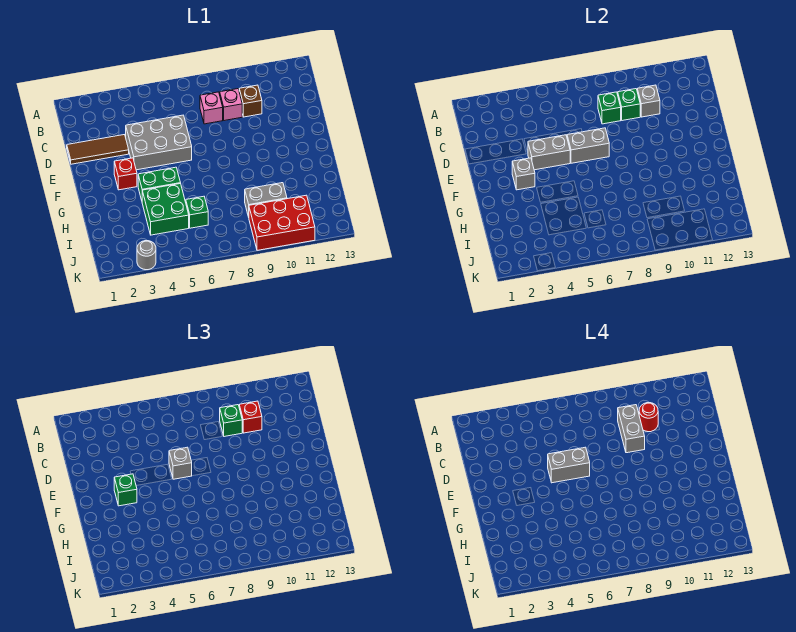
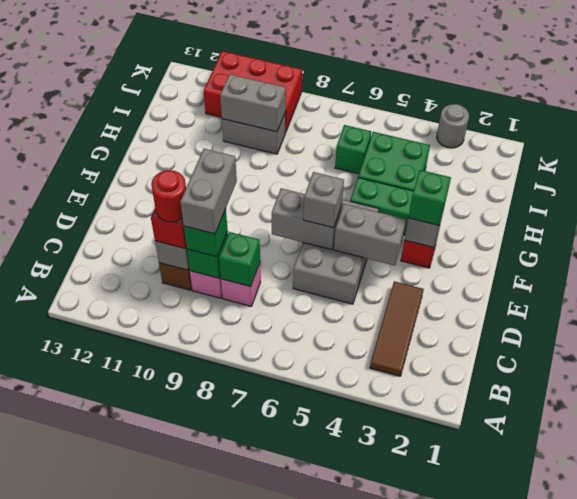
brown tile D1:D3 level 1 -> brown tile B3:D3 level 1
grey brick D4:E6 level 1 -> grey brick D5:F6 level 1
grey brick E5:E6 level 4 -> grey brick I9:I10 level 2

